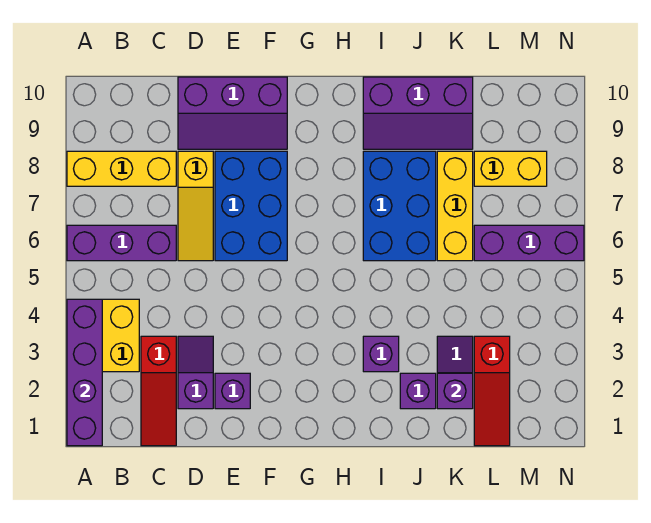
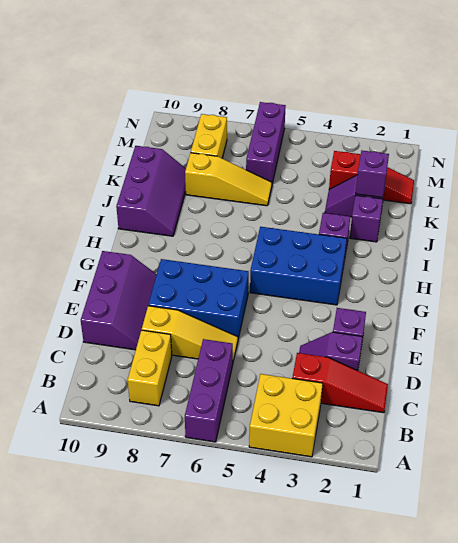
purple brick A1:A4 level 2 -> none
yellow brick A8:C8 level 1 -> yellow brick B8:C8 level 1
blue brick I6:J8 level 1 -> blue brick G3:H5 level 1
yellow brick K6:K8 level 1 -> yellow slope K6:K8 level 1 top 8

